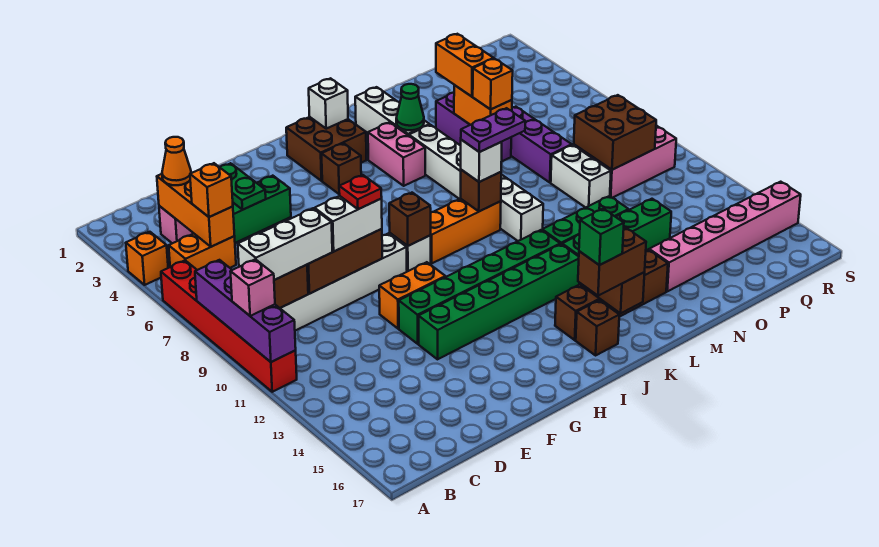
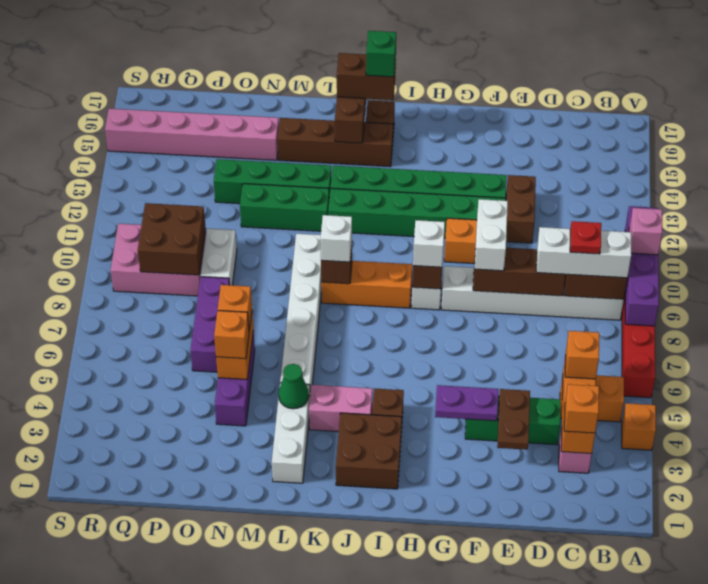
orange cone C3 level 3 -> orange brick C3 level 3
green plate E3:E4 level 2 -> brown plate E3:E4 level 2
white brick E9:F9 level 3 -> white brick F9:F10 level 3
none -> brown brick E12:E13 level 1
red plate F9 level 4 -> red plate C9 level 4
white brick J2 level 2 -> white brick H9 level 3
pink brick K4:K5 level 1 -> pink brick J4:K4 level 1
purple plate K9:L9 level 4 -> purple plate F4:G4 level 2
orange brick N4:N5 level 3 -> orange brick N5 level 3

